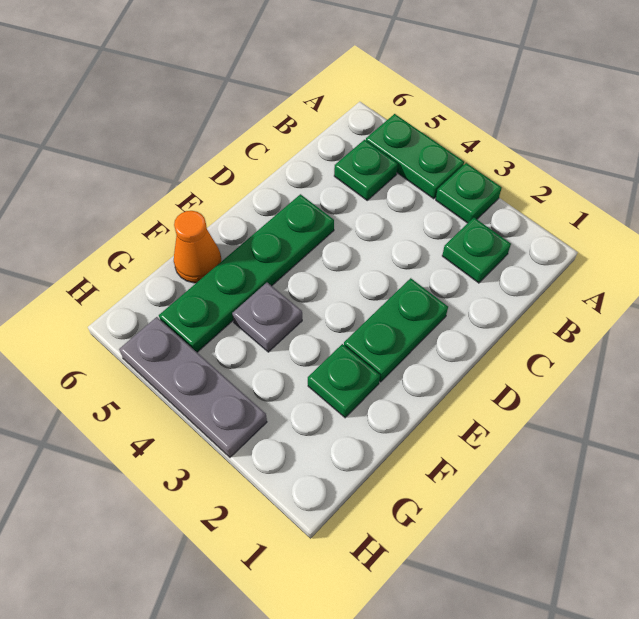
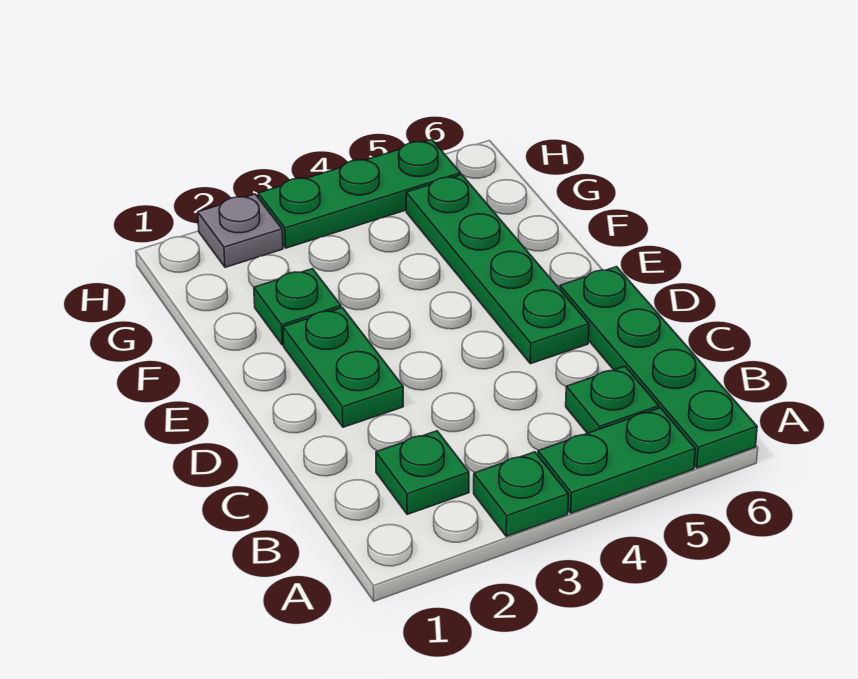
none -> green plate A6:D6 level 1
grey plate F4 level 1 -> grey plate H2 level 1
orange cone F6 level 1 -> none
grey plate H3:H5 level 1 -> green plate H3:H5 level 1

